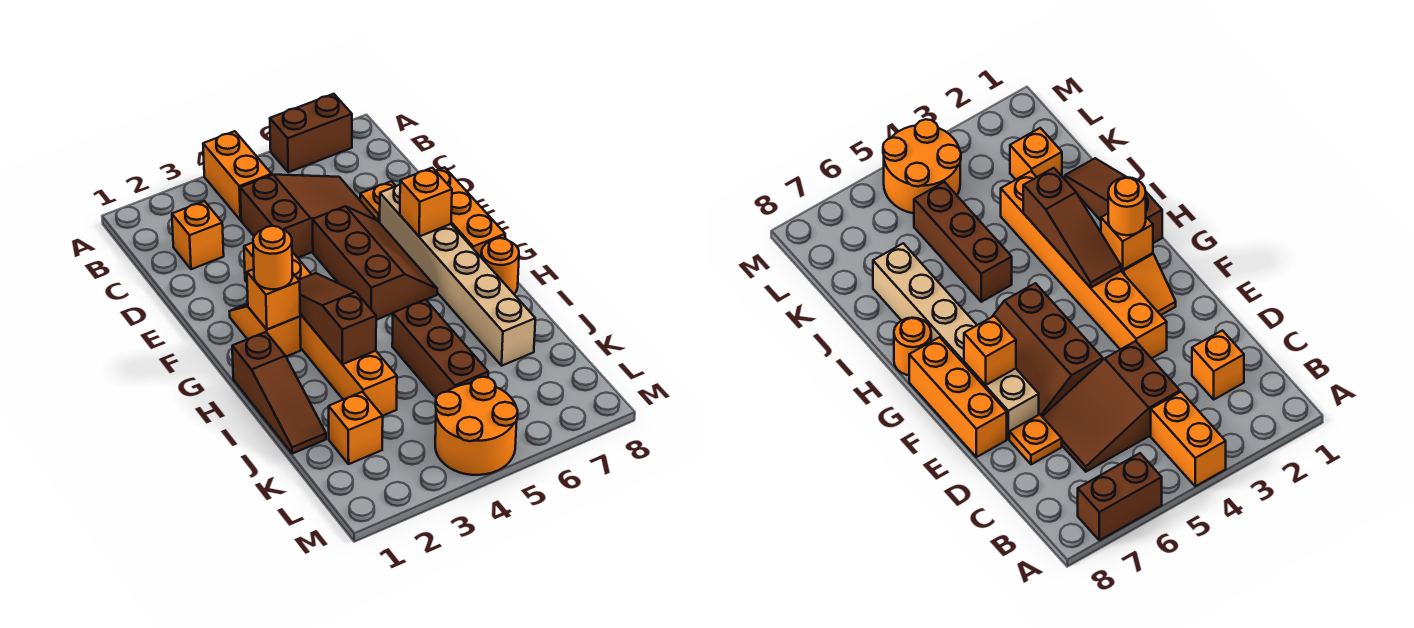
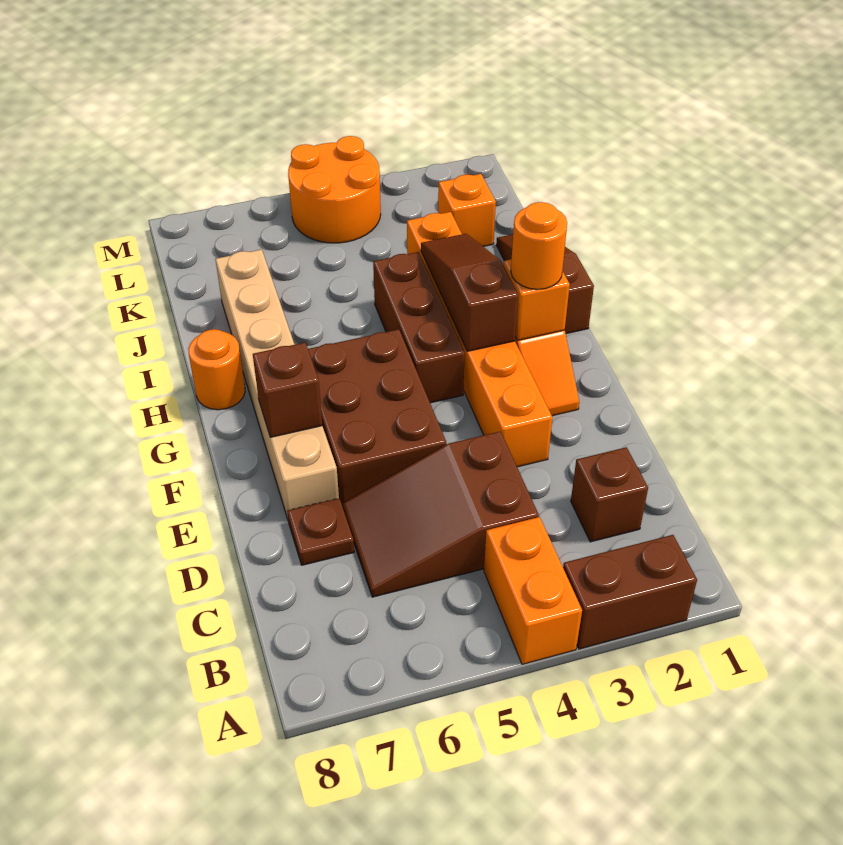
brown brick A6:A7 level 1 -> brown brick A2:A3 level 1
orange brick C2 level 1 -> brown brick C2 level 1
orange plate D7 level 1 -> brown plate D7 level 1
brown slope E5:G6 level 1 top 5 -> brown brick E5:G6 level 1
orange brick E8:G8 level 1 -> none
orange brick F7 level 2 -> brown brick F7 level 2
brown slope G3:I3 level 2 top I -> brown slope G3:I3 level 2 top G
brown brick I5:K5 level 1 -> brown brick G4:I4 level 1

